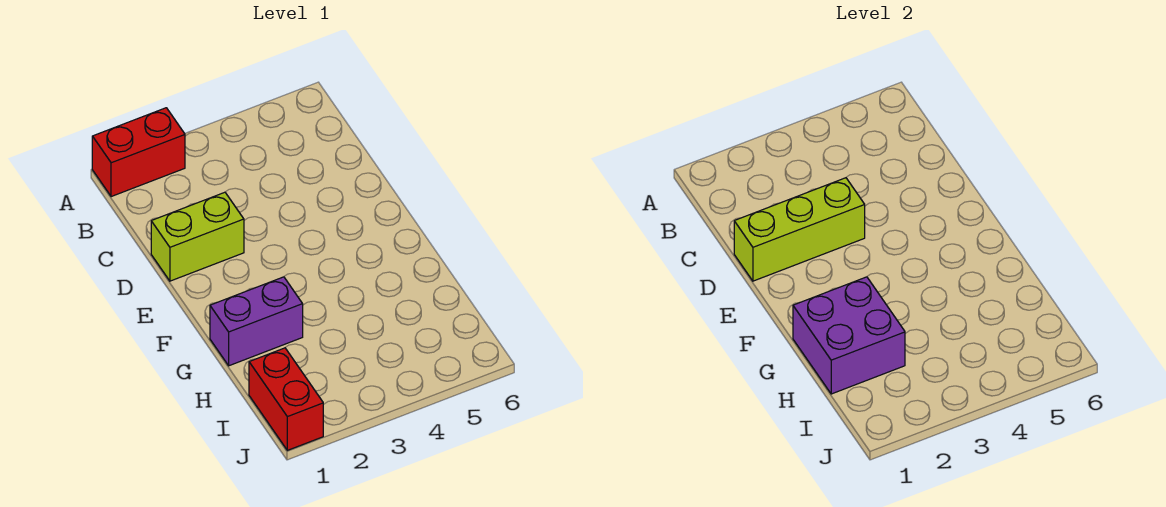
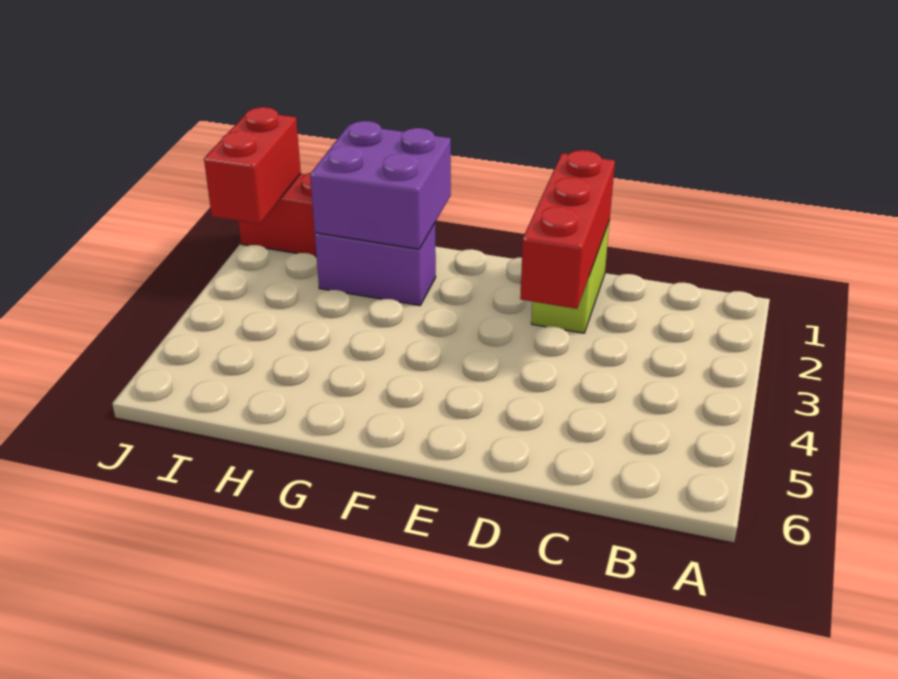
red brick A1:A2 level 1 -> red brick J1:J2 level 2
lime brick D1:D3 level 2 -> red brick D1:D3 level 2
purple brick G1:G2 level 1 -> purple brick G2:H2 level 1

